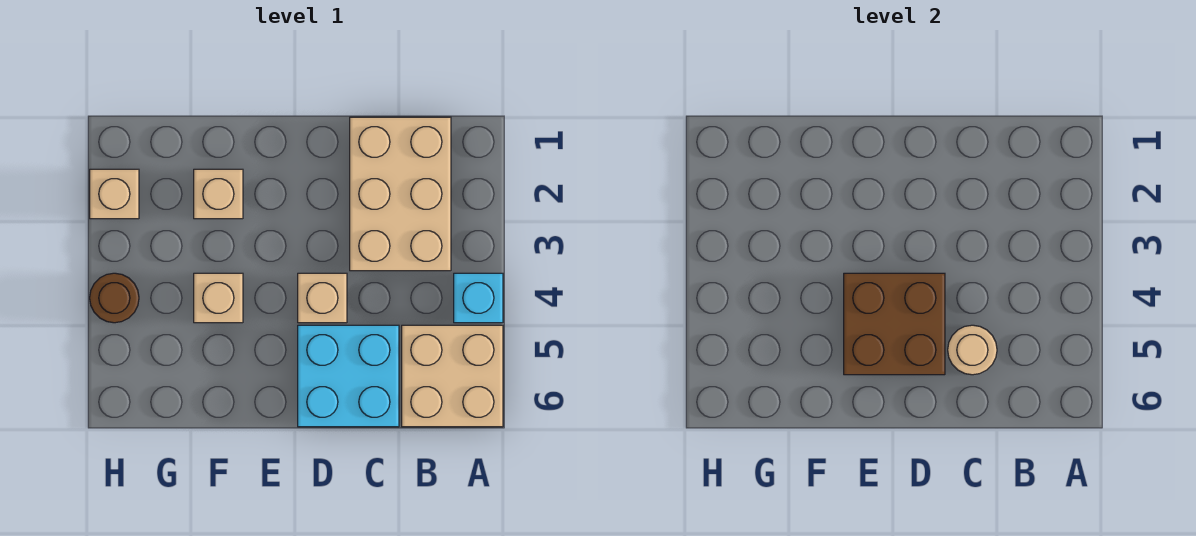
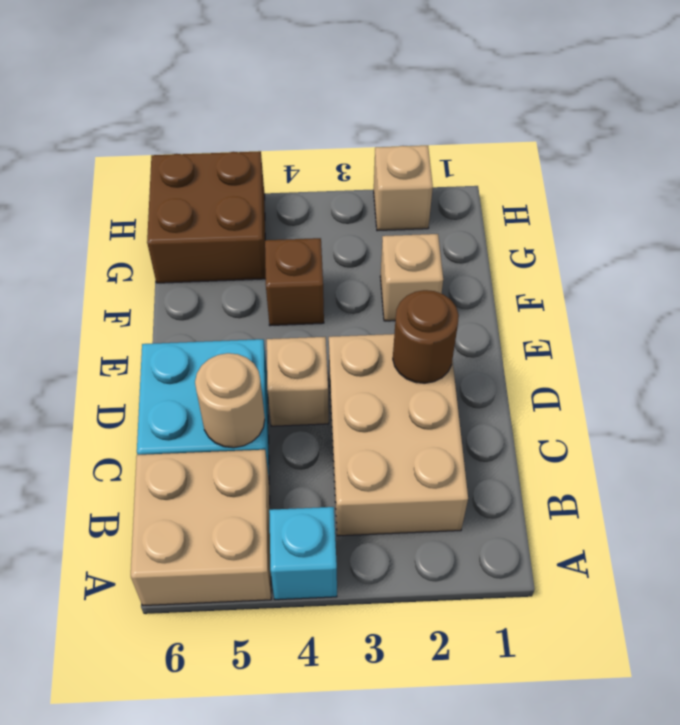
tan brick B1:C3 level 1 -> tan brick B2:D3 level 1
brown brick D4:E5 level 2 -> brown brick G5:H6 level 1
tan brick F4 level 1 -> brown brick F4 level 1
brown round brick H4 level 1 -> brown round brick D2 level 2

